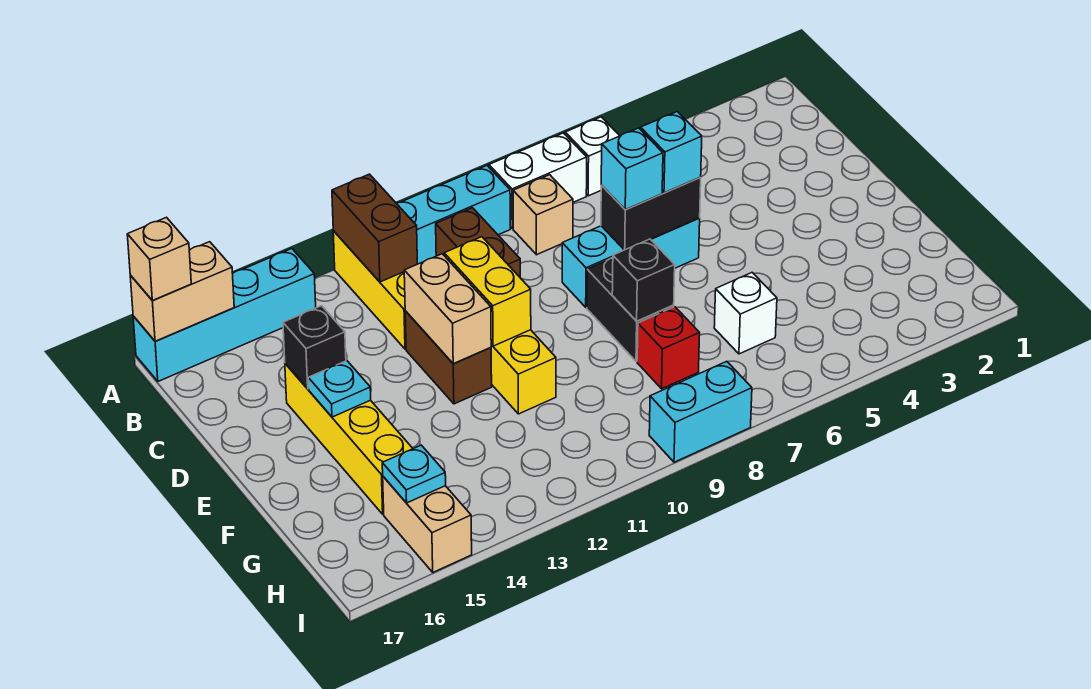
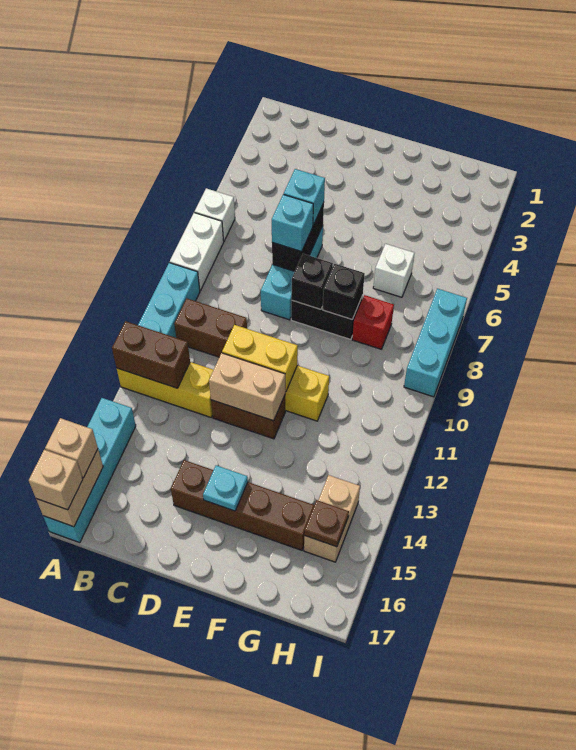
tan brick B8 level 1 -> tan brick A16 level 3
yellow brick D15:G15 level 1 -> brown brick D15:G15 level 1
black brick D15 level 2 -> black brick E8 level 2
tan brick H15:I15 level 1 -> tan brick H14:H15 level 1
cyan plate H15 level 2 -> brown plate H15 level 2
cyan brick I8:I9 level 1 -> cyan brick I7:I9 level 1

